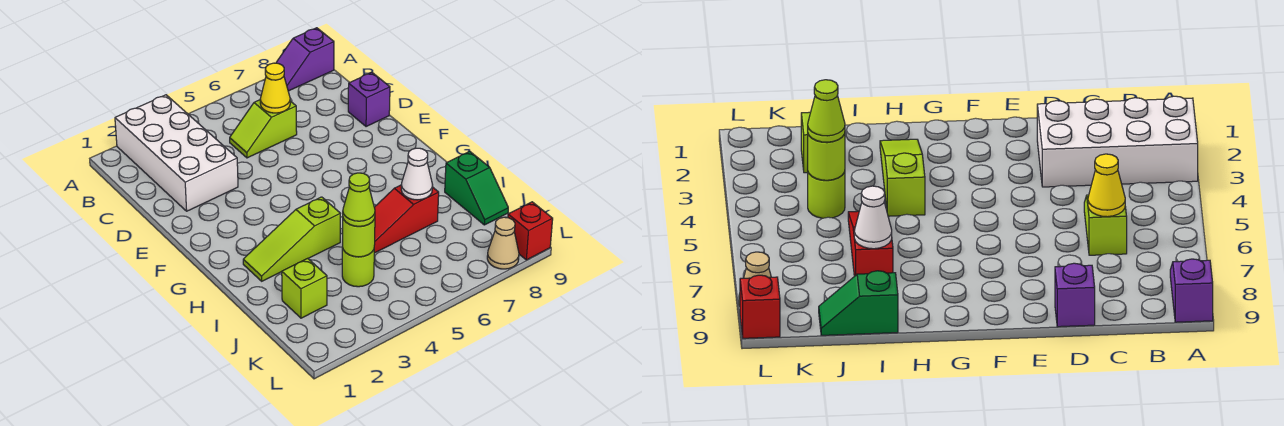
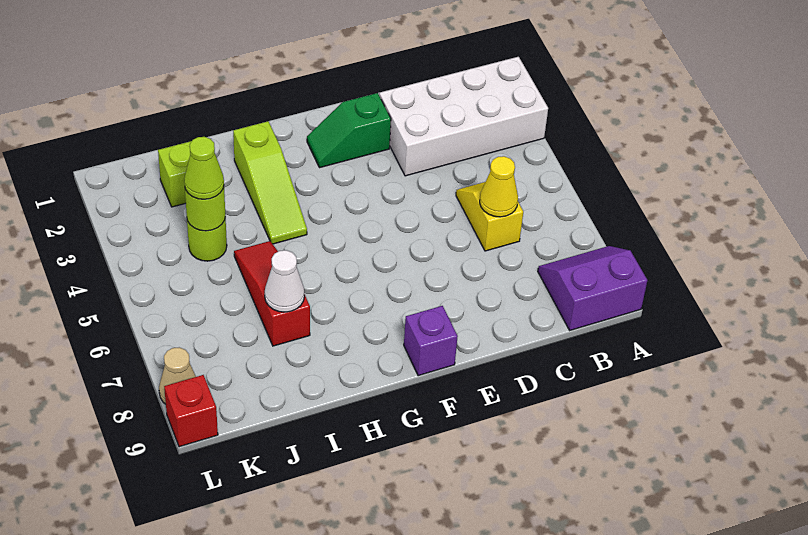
purple slope A8:A9 level 1 top 9 -> purple slope A8:B9 level 1 top 9
lime slope C5:C6 level 1 top 6 -> yellow slope C5:C6 level 1 top 6
purple brick D9 level 1 -> purple brick F9 level 1
lime slope H2:H4 level 1 top 4 -> lime slope H2:H4 level 1 top 2
green slope I9:J9 level 1 top I -> green slope E2:F2 level 1 top E

